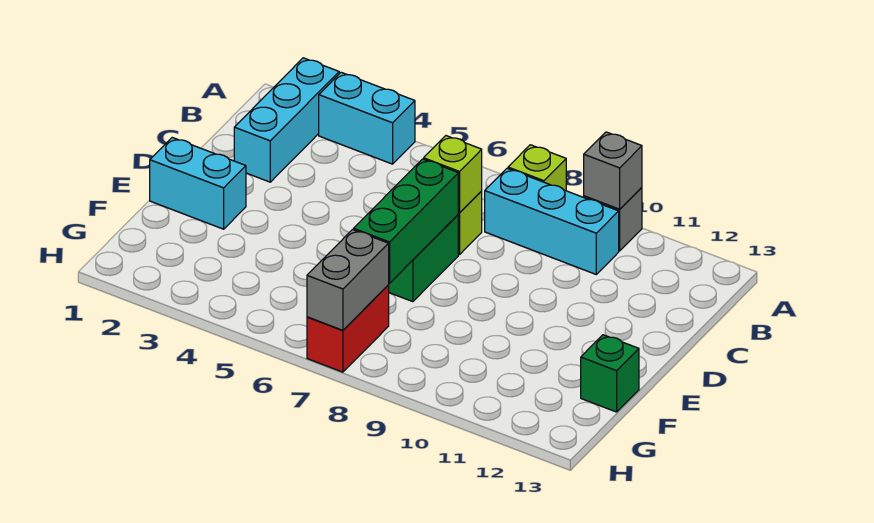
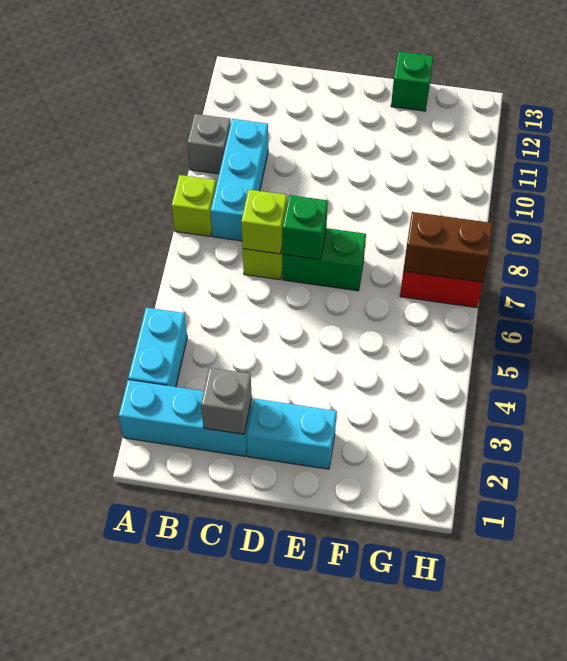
grey brick A10 level 2 -> grey brick C2 level 2
green brick D7:F7 level 2 -> green brick D7 level 2
cyan brick E1:E2 level 1 -> cyan brick D2:E2 level 1
grey brick G7:H7 level 2 -> brown brick G7:H7 level 2

